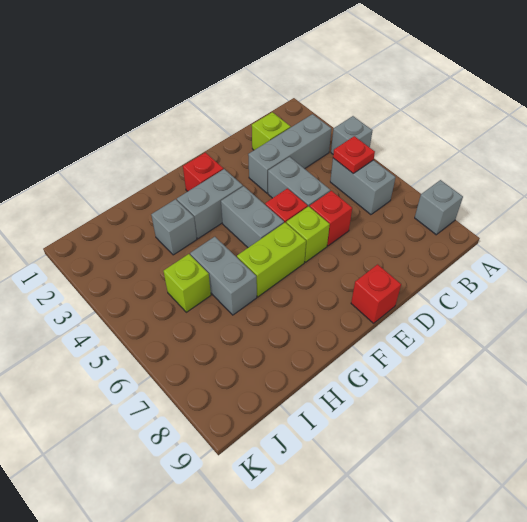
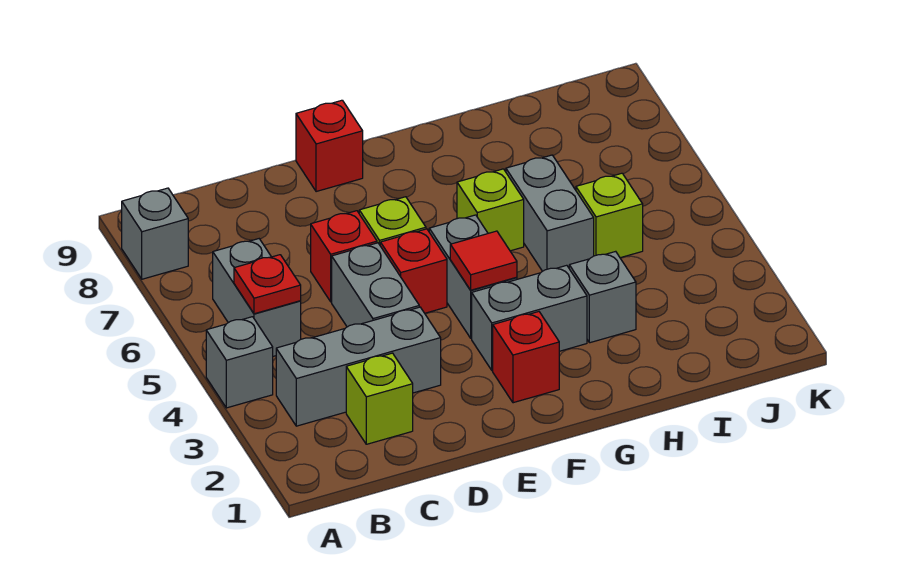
none -> red tile F4 level 2
lime brick F6:G6 level 1 -> lime brick G6 level 1

